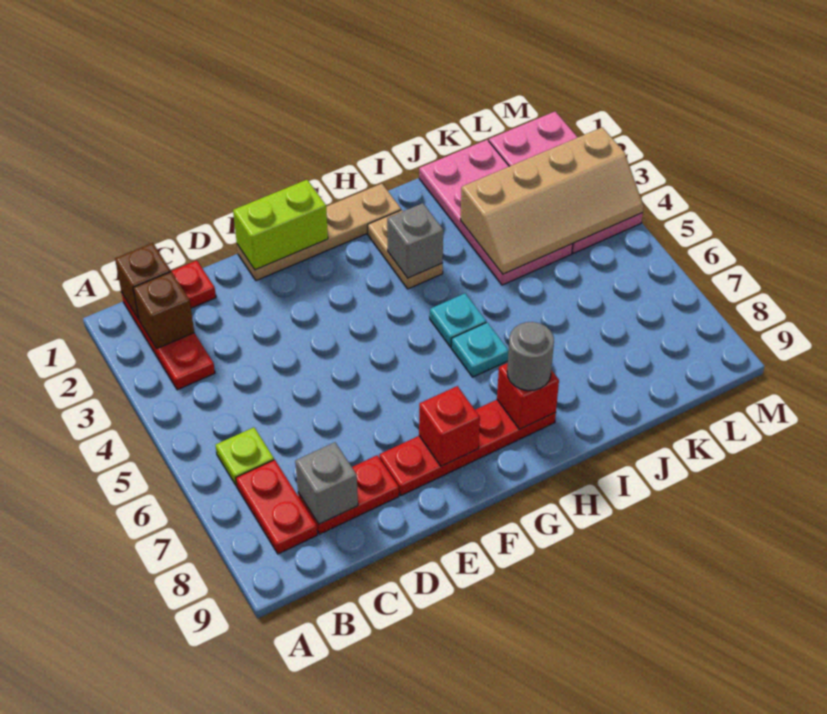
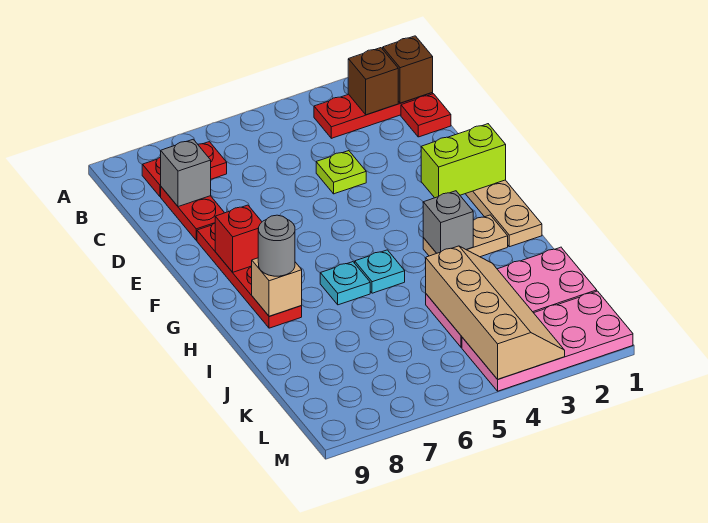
lime plate B6 level 1 -> lime plate D4 level 1
lime brick E1:F1 level 2 -> lime brick F1:F2 level 2
red brick H8 level 2 -> tan brick H8 level 2
tan slope J3:M4 level 2 top 3 -> tan slope J3:M4 level 2 top 4

